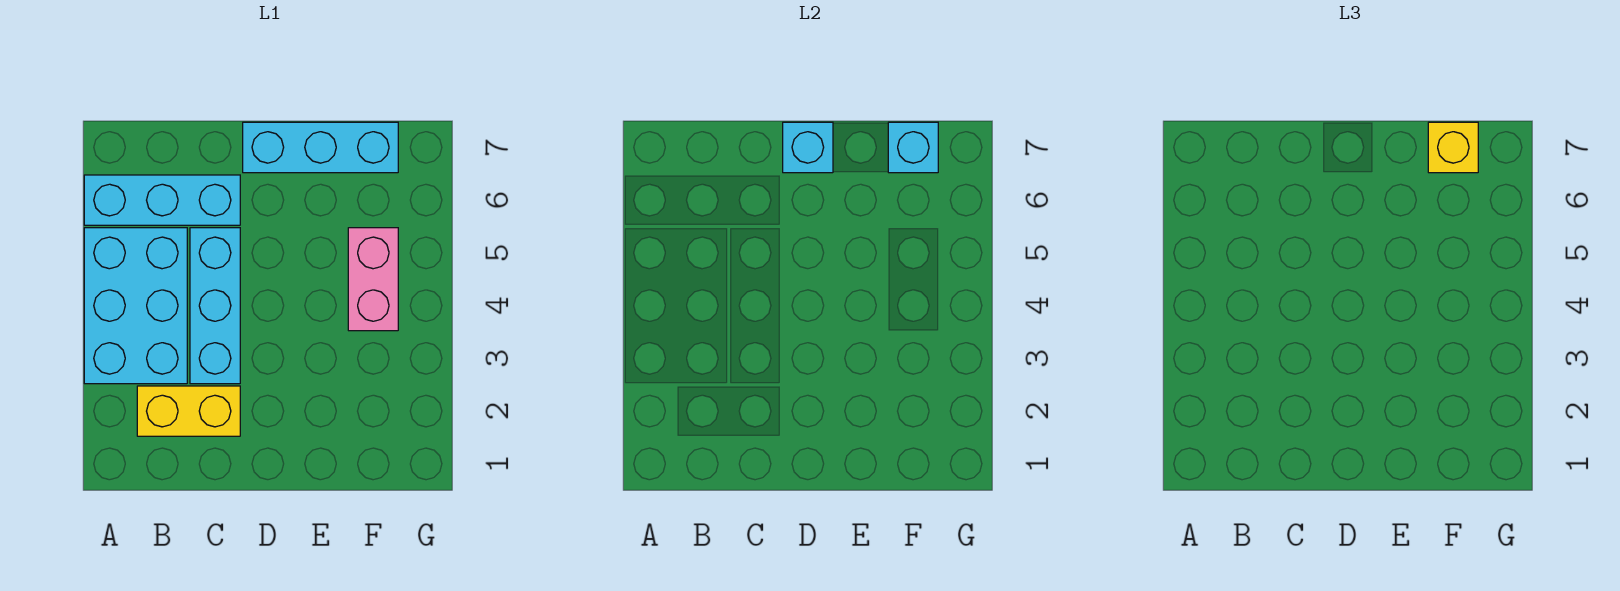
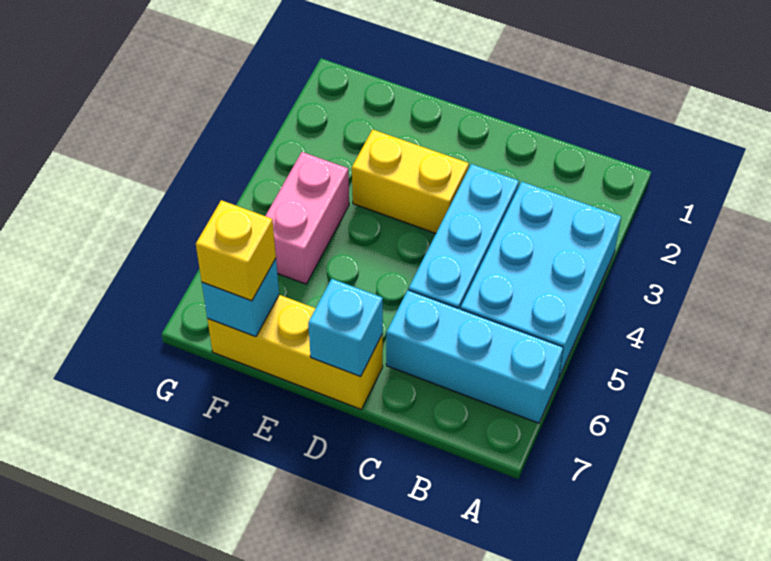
yellow brick B2:C2 level 1 -> yellow brick D3:E3 level 1
cyan brick D7:F7 level 1 -> yellow brick D7:F7 level 1

